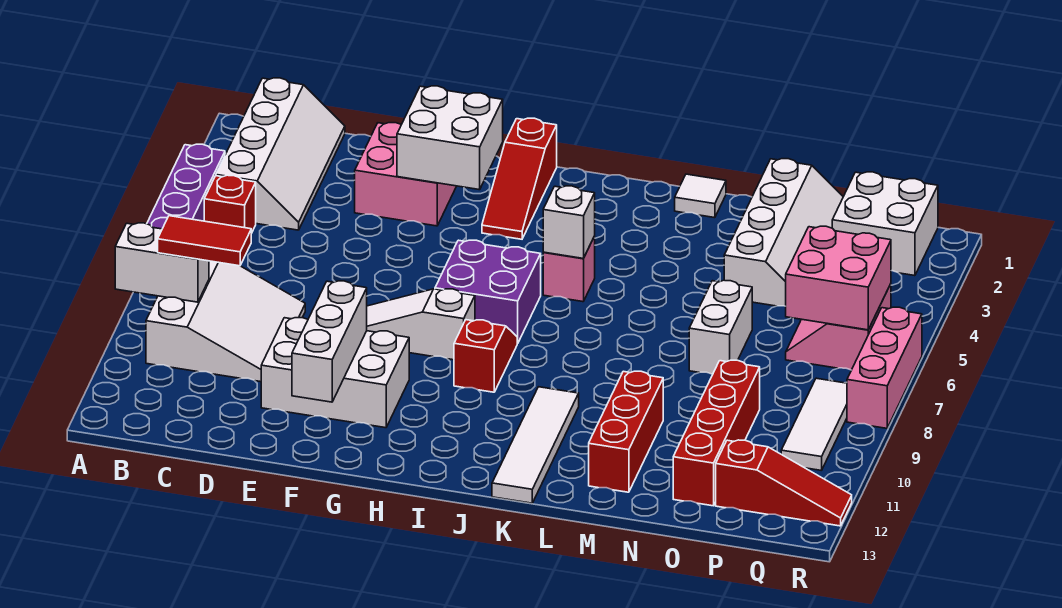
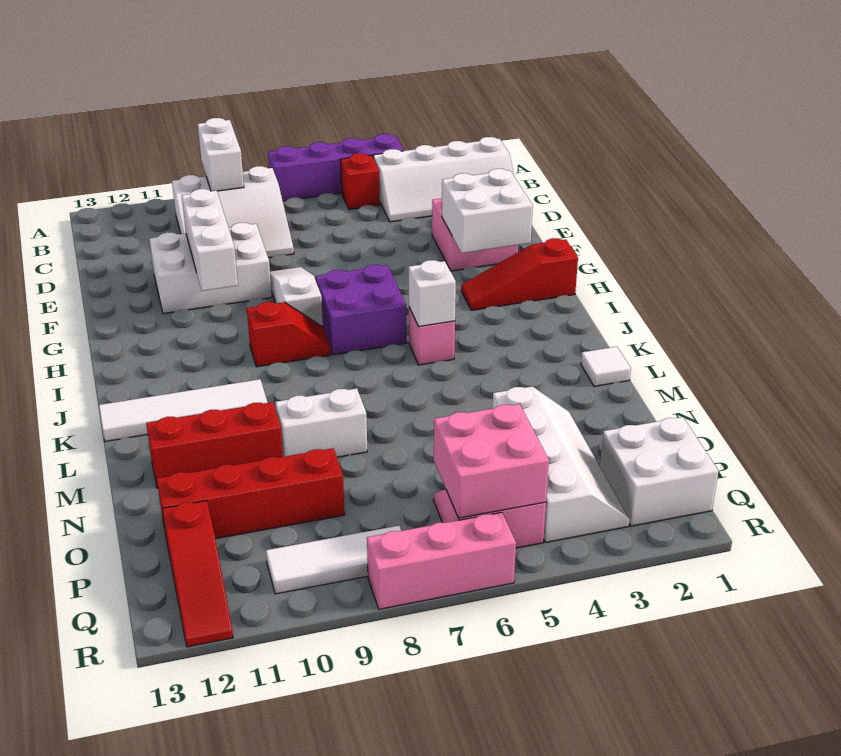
red tile B9:C9 level 3 -> none
white brick E10:G11 level 1 -> white brick E9:F11 level 1
white brick F10:F12 level 2 -> white brick E10:G10 level 2
white slope N1:O4 level 1 top N -> white slope N3:Q4 level 1 top 4
white brick N6:N7 level 1 -> white brick M8:M9 level 1

